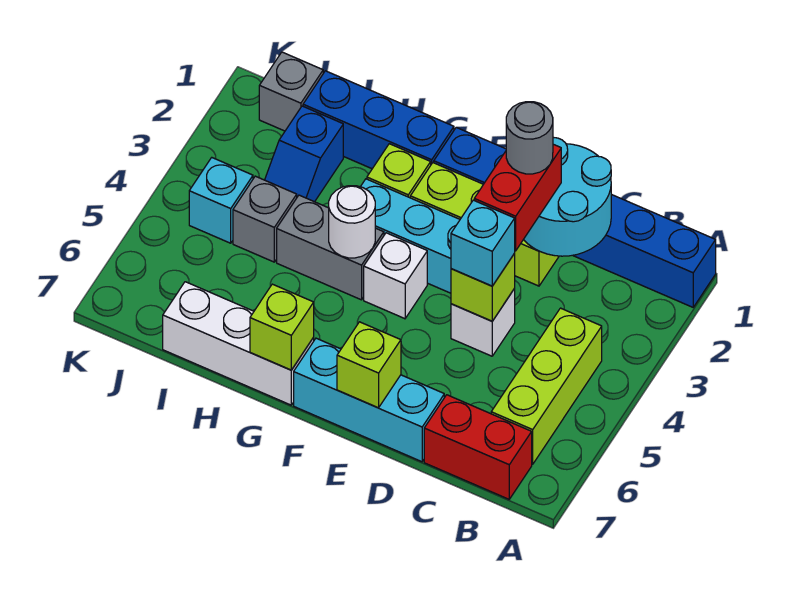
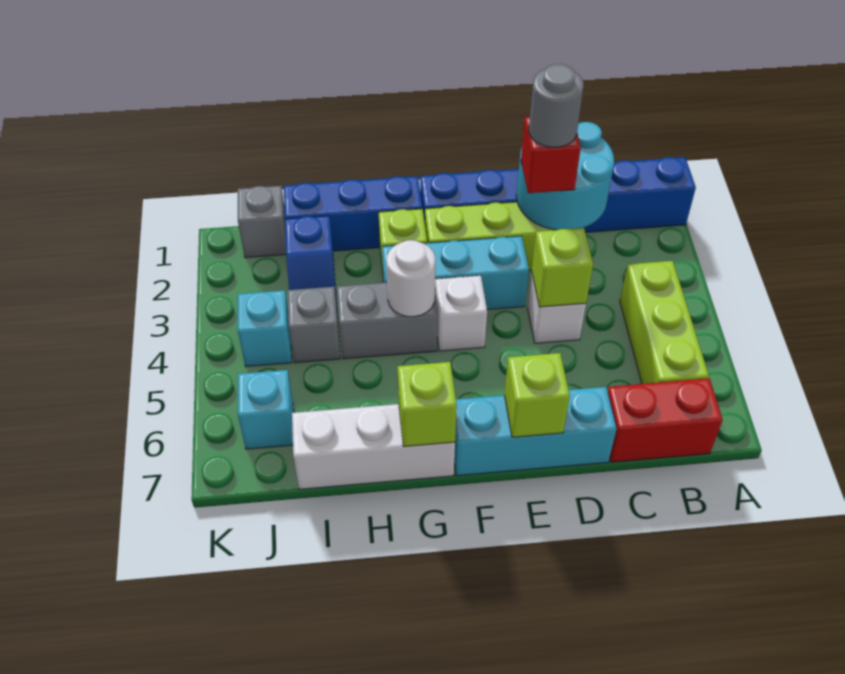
red brick D2:D3 level 3 -> red brick D2 level 3
cyan brick D4 level 3 -> cyan brick J6 level 1

